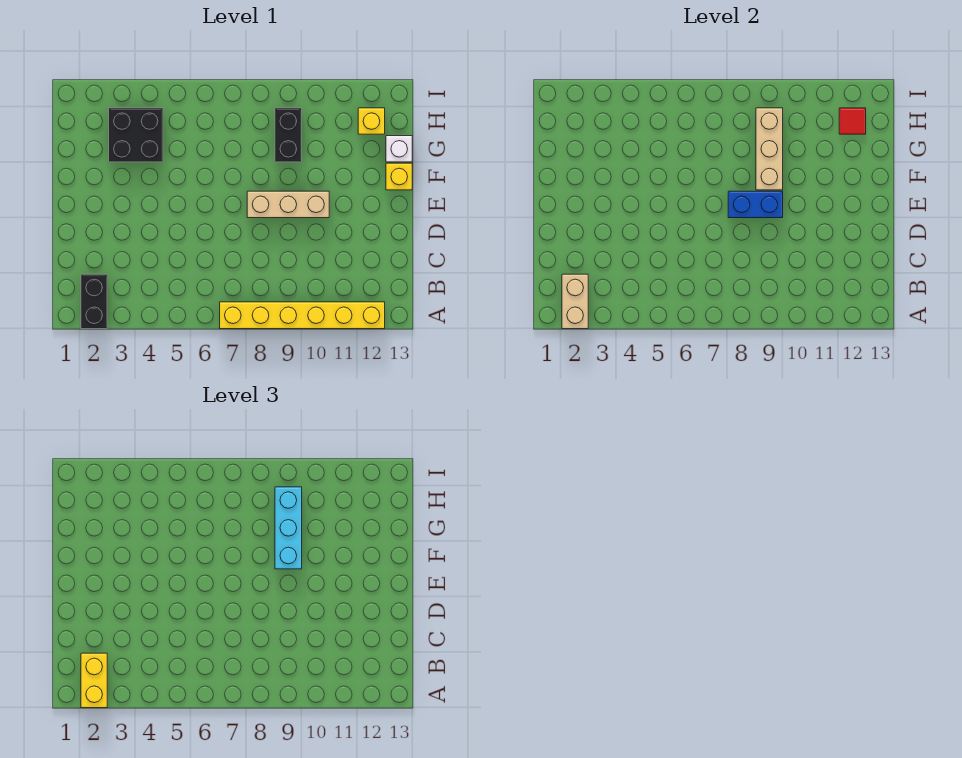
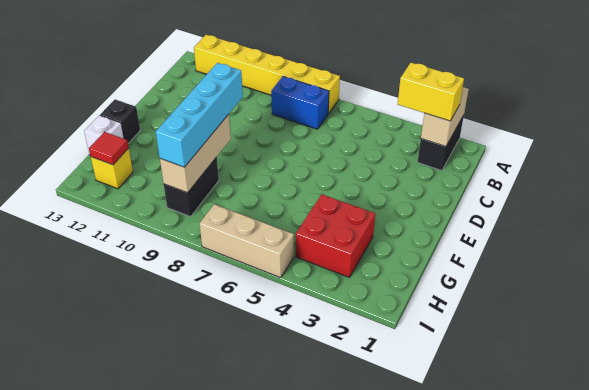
yellow brick A2:B2 level 3 -> yellow brick B2:B3 level 3
tan brick E8:E10 level 1 -> tan brick I5:I7 level 1
blue brick E8:E9 level 2 -> blue brick B7:B8 level 1
cyan brick F9:H9 level 3 -> cyan brick E9:H9 level 3
yellow brick F13 level 1 -> black brick F13 level 1
black brick G3:H4 level 1 -> red brick G3:H4 level 1

